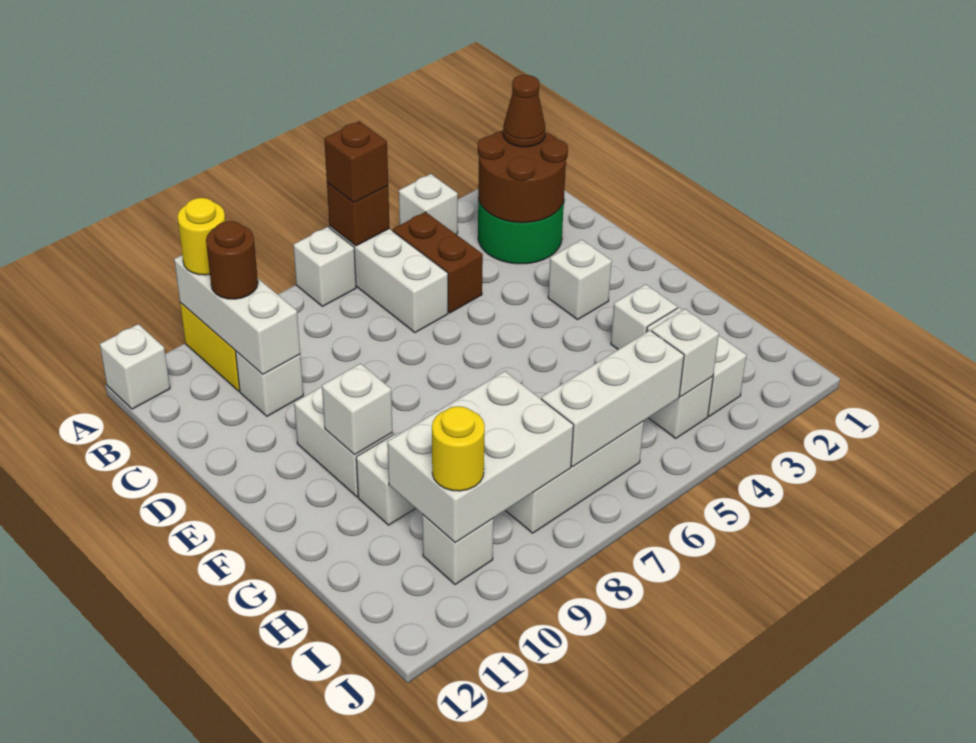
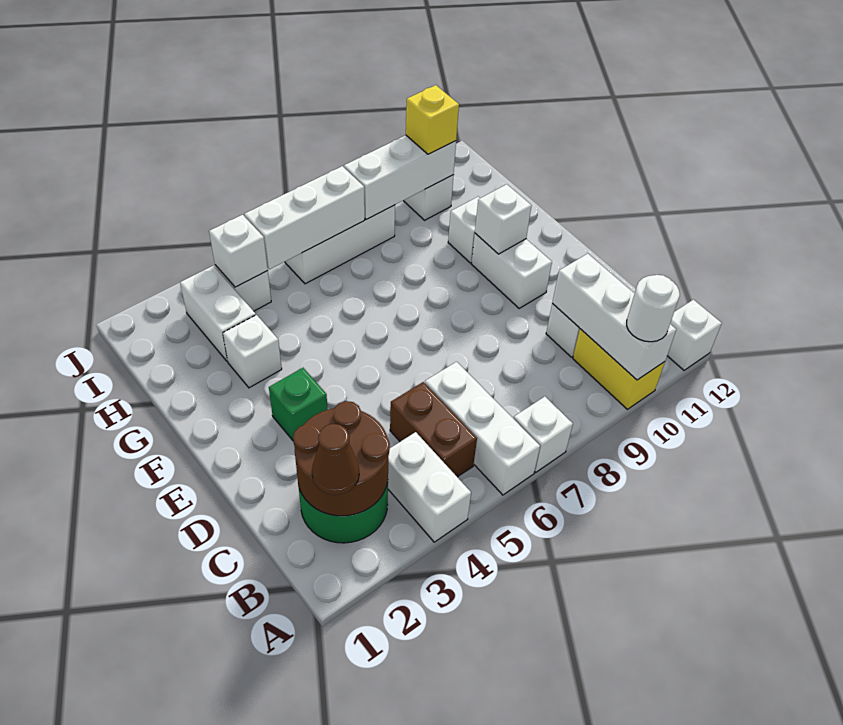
white brick A4 level 1 -> white brick A4:B4 level 1
brown brick A6 level 2 -> none
brown brick A6 level 3 -> none
yellow round brick A10 level 3 -> white round brick A10 level 3
brown round brick B10 level 3 -> none
white brick E3 level 1 -> green brick E3 level 1
white brick H8:I10 level 2 -> white brick I8:I10 level 2
yellow round brick I10 level 3 -> yellow brick I10 level 3

